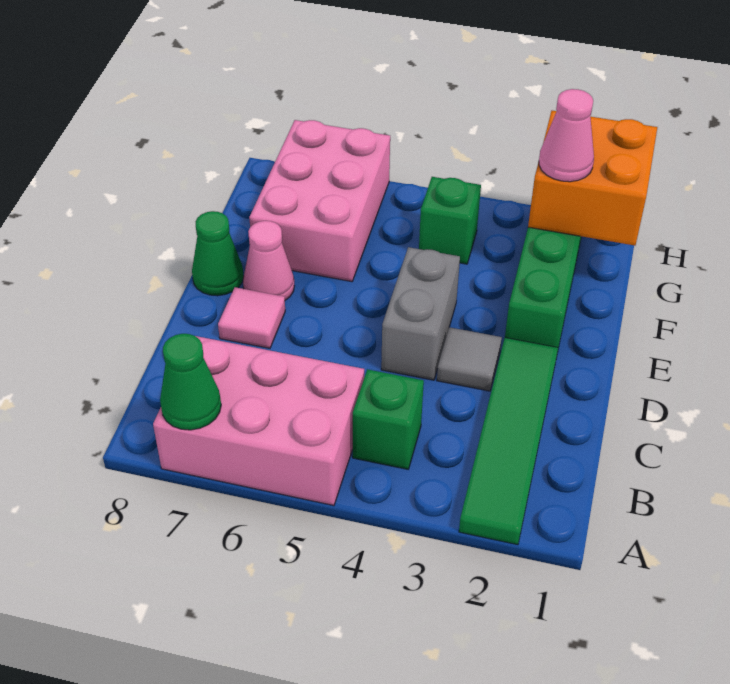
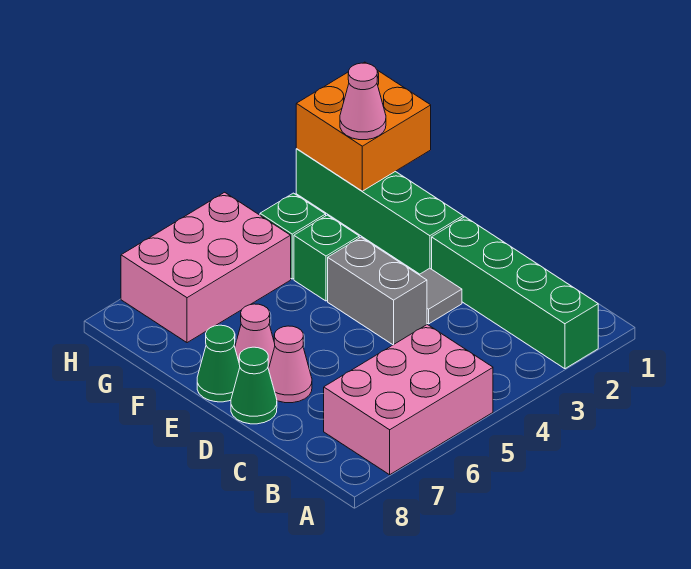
green tile A2:D2 level 1 -> green brick A2:D2 level 1
green cone A7 level 2 -> green cone D8 level 1
green brick B4 level 1 -> green brick F4 level 1
pink tile D7 level 1 -> pink cone D7 level 1
pink brick F6:H7 level 1 -> pink brick G5:H7 level 1

